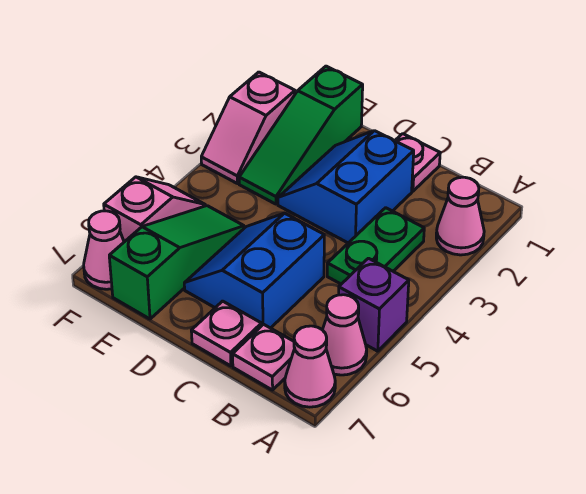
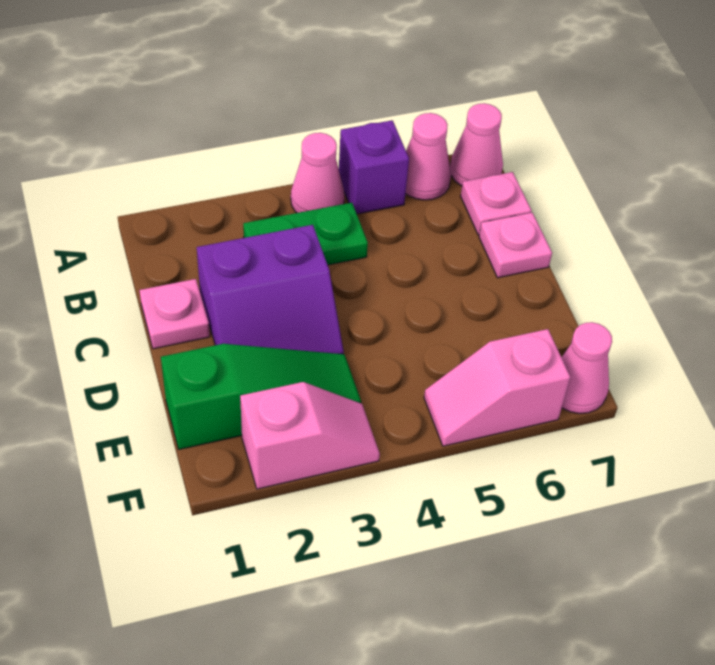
pink cone A2 level 1 -> pink cone A4 level 1
blue slope C2:D3 level 1 top C -> purple slope C2:D3 level 1 top C
blue slope C5:D6 level 1 top C -> none
green slope E5:E7 level 1 top 7 -> none

